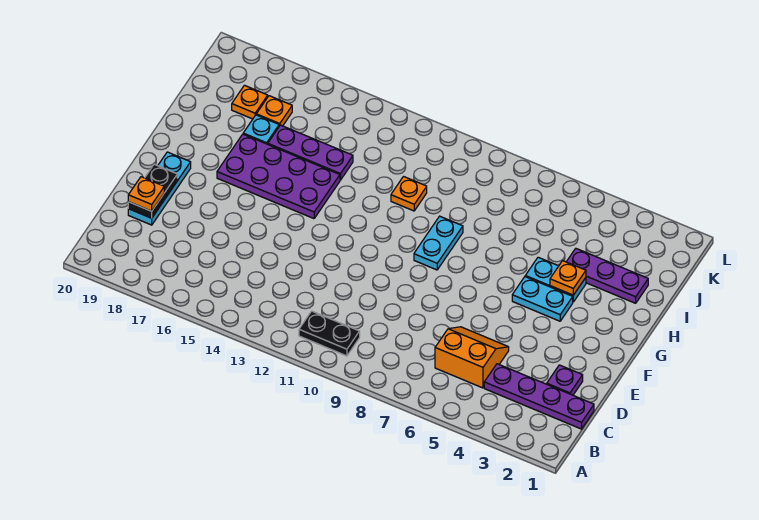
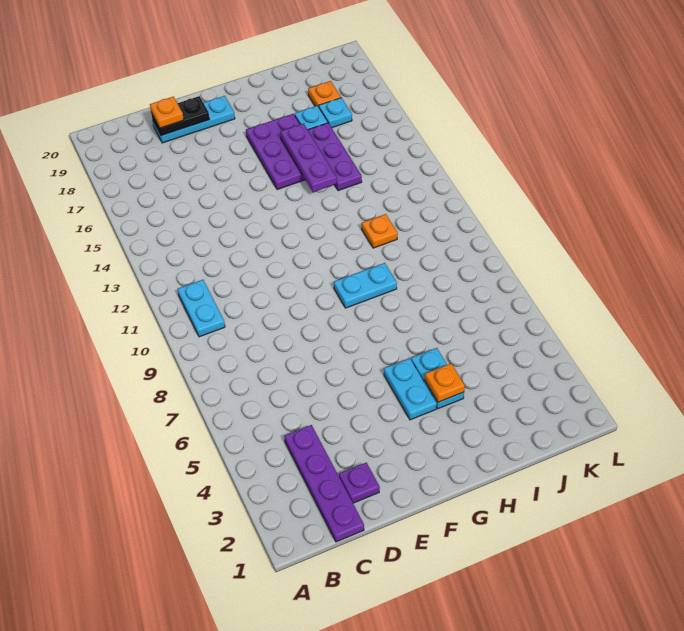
black plate B10:B11 level 1 -> cyan plate B10:B11 level 1
orange slope C5:D6 level 1 top C -> none
purple plate G14:H17 level 1 -> purple plate G15:H17 level 1
purple plate I2:I4 level 1 -> purple plate H14:H16 level 2
orange plate J17 level 1 -> cyan plate J17 level 1

